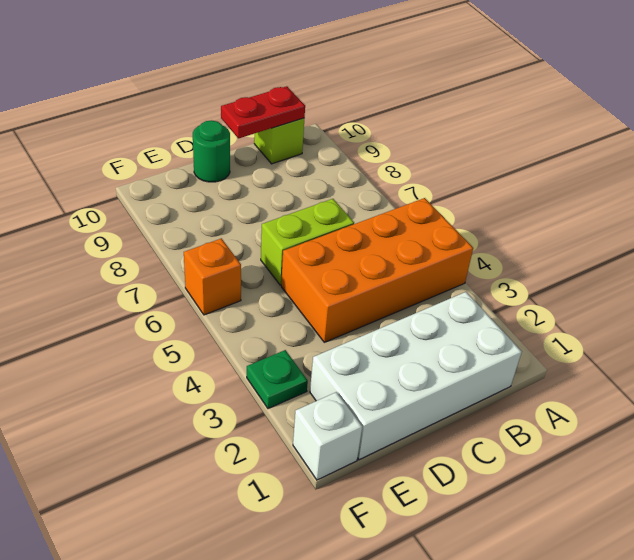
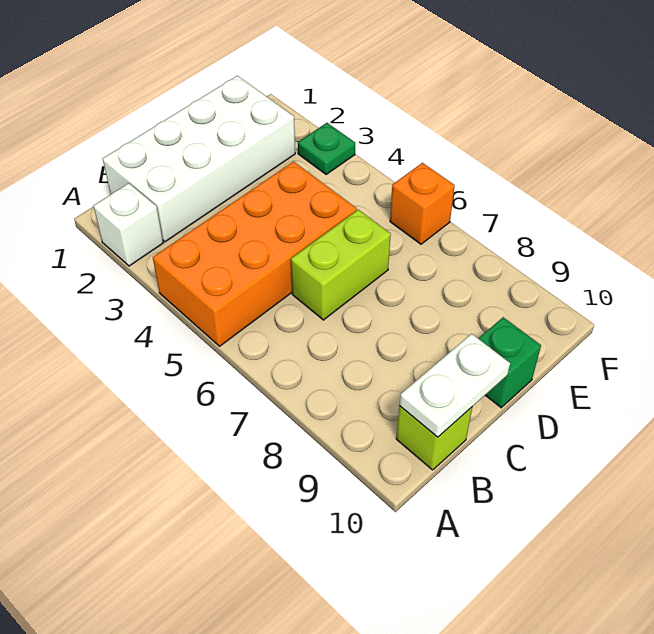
red plate B10:C10 level 2 -> white plate B10:C10 level 2
green round brick D10 level 1 -> green brick D10 level 1
white brick F1 level 1 -> white brick A2 level 1

